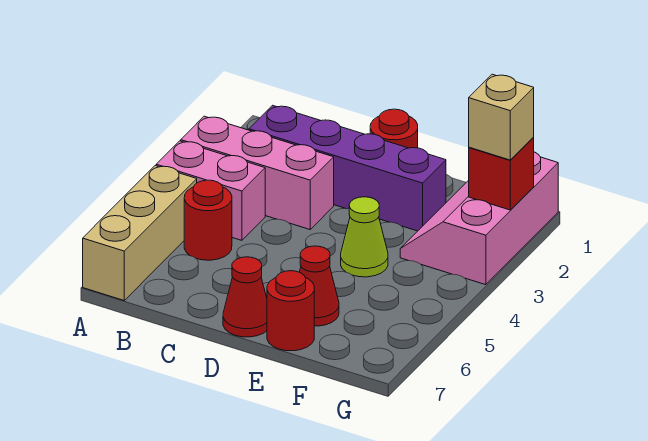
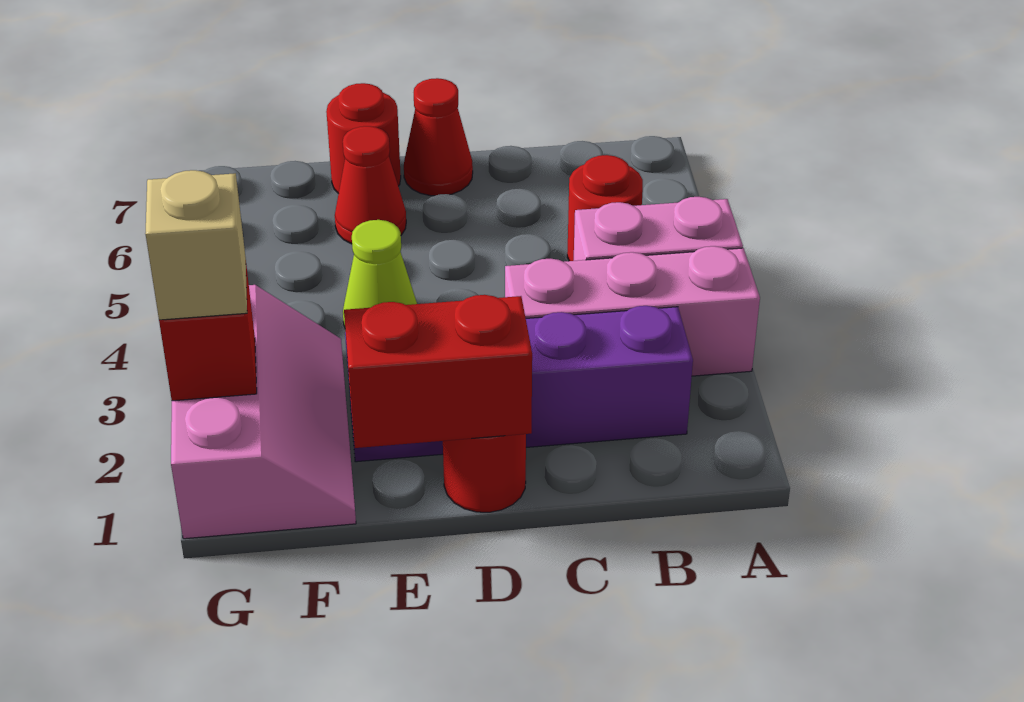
tan brick A5:A7 level 1 -> none
none -> red brick D1:E1 level 2

